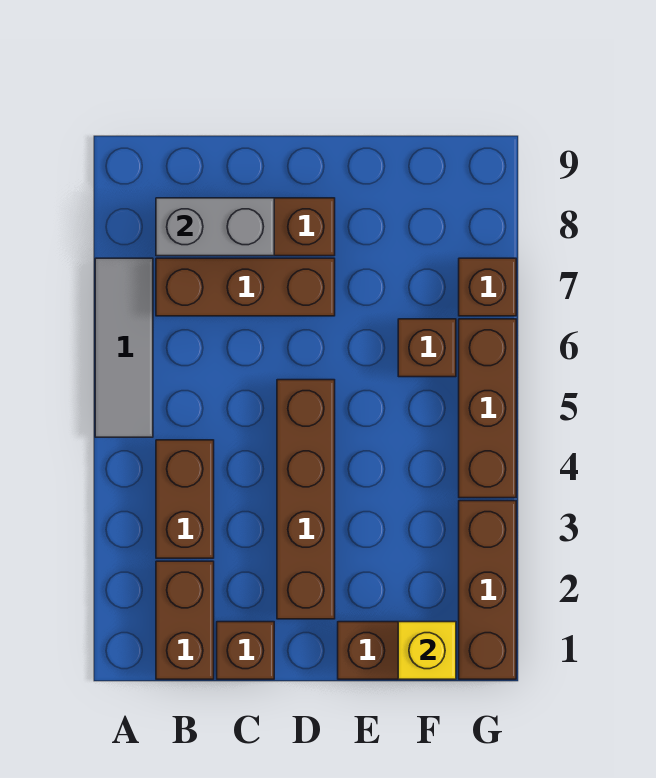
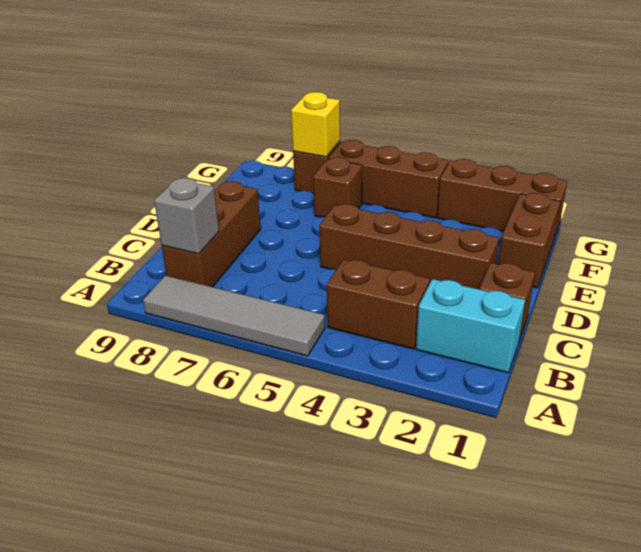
grey tile A5:A7 level 1 -> grey tile A5:A8 level 1
brown brick B1:B2 level 1 -> cyan brick B1:B2 level 1
brown brick B7:D7 level 1 -> none
grey brick B8:C8 level 2 -> grey brick B8 level 2
yellow brick F1 level 2 -> yellow brick G7 level 2

